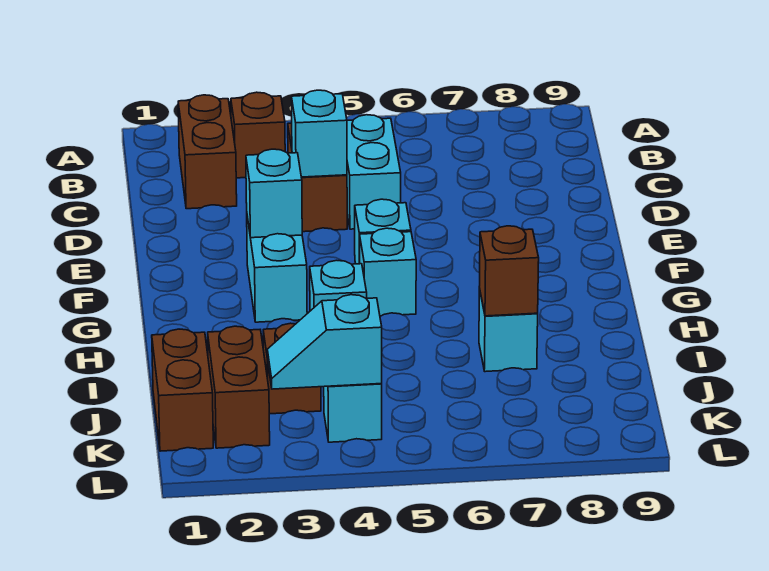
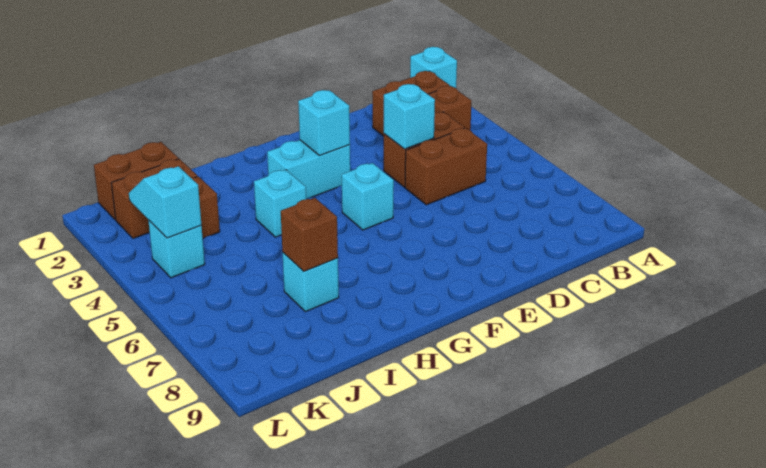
cyan brick C5:D5 level 1 -> brown brick C5:D5 level 1
cyan brick G5 level 1 -> cyan brick A1 level 1

